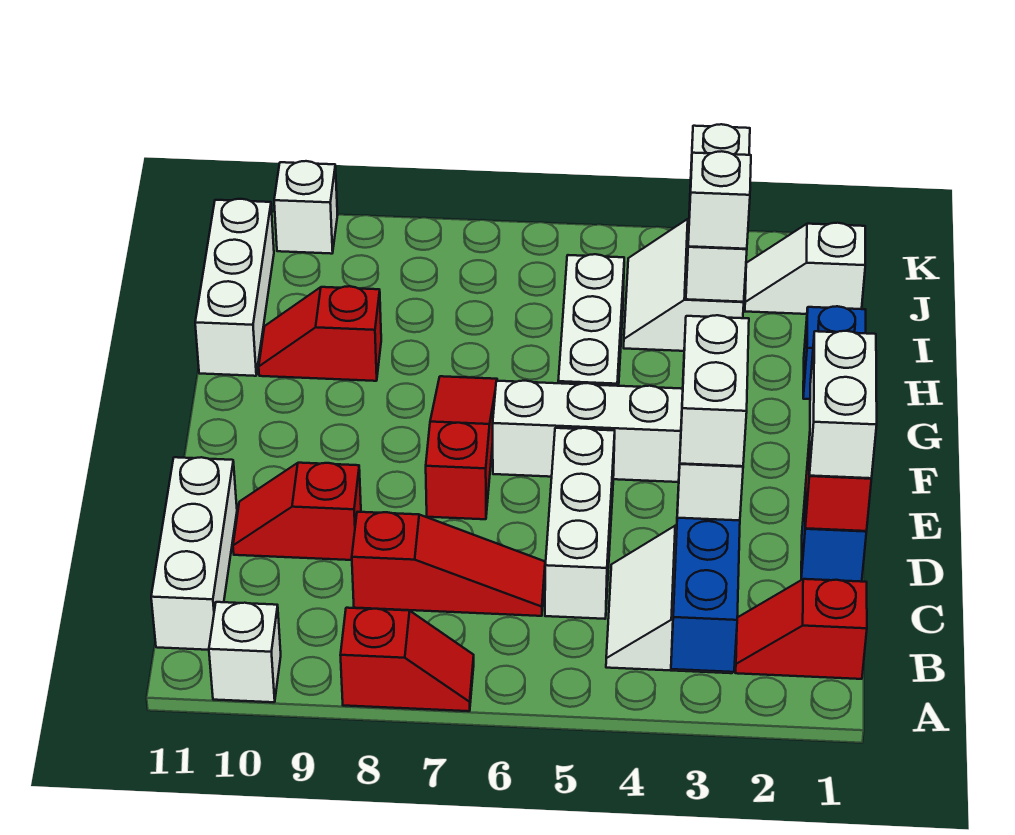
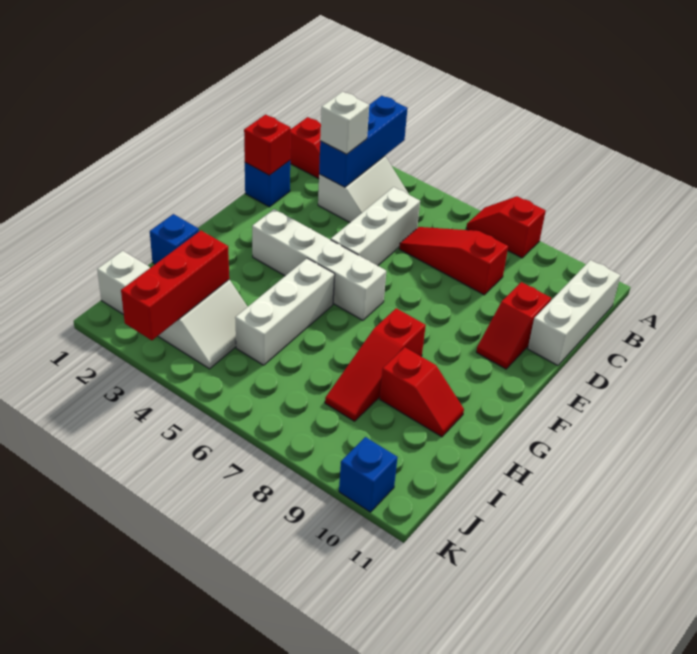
white brick A10 level 1 -> none
white brick C3:D3 level 4 -> none
white brick D1:E1 level 3 -> none
red slope D9:D10 level 1 top 9 -> red slope D10:E10 level 1 top D
red slope E7:G7 level 1 top E -> red slope G8:I8 level 1 top G
white brick H11:J11 level 1 -> none
white brick I3:K3 level 2 -> red brick I3:K3 level 2
white brick I3 level 3 -> none
white brick K10 level 1 -> blue brick K10 level 1

